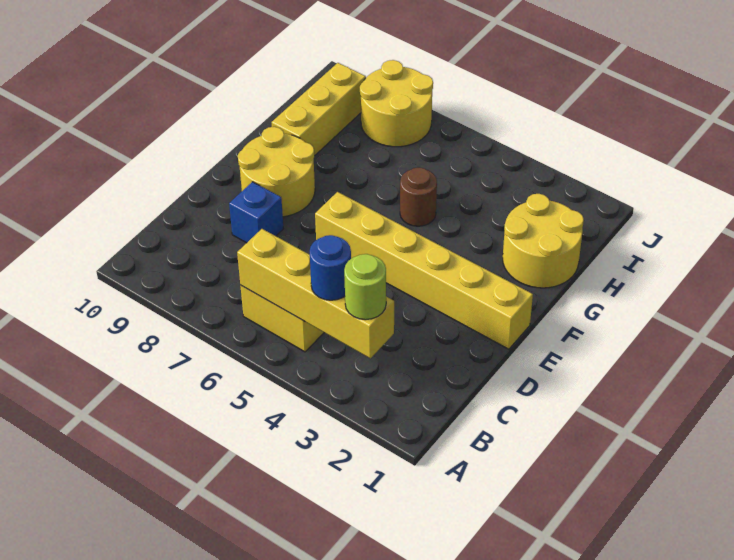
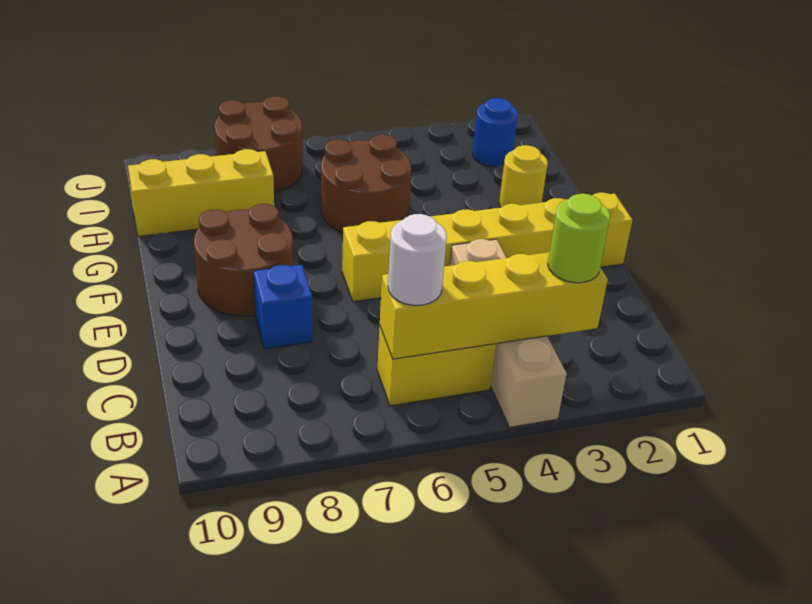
none -> tan brick A4:D4 level 1
blue round brick B4 level 3 -> blue round brick I2 level 1
none -> white round brick B6 level 3
yellow round brick E8:F9 level 1 -> brown round brick E8:F9 level 1
yellow round brick G1:H2 level 1 -> yellow round brick G2 level 1
brown round brick G5 level 1 -> brown round brick G5:H6 level 1
yellow brick G9:I9 level 1 -> yellow brick H8:H10 level 1
yellow round brick I7:J8 level 1 -> brown round brick I7:J8 level 1

